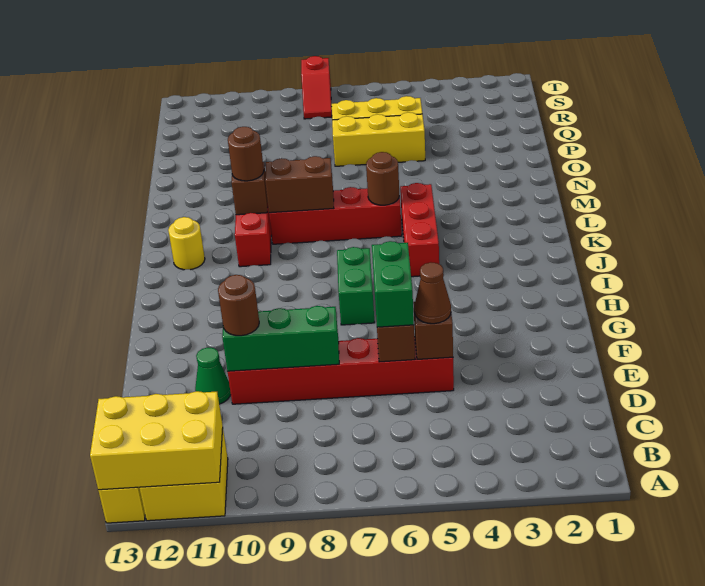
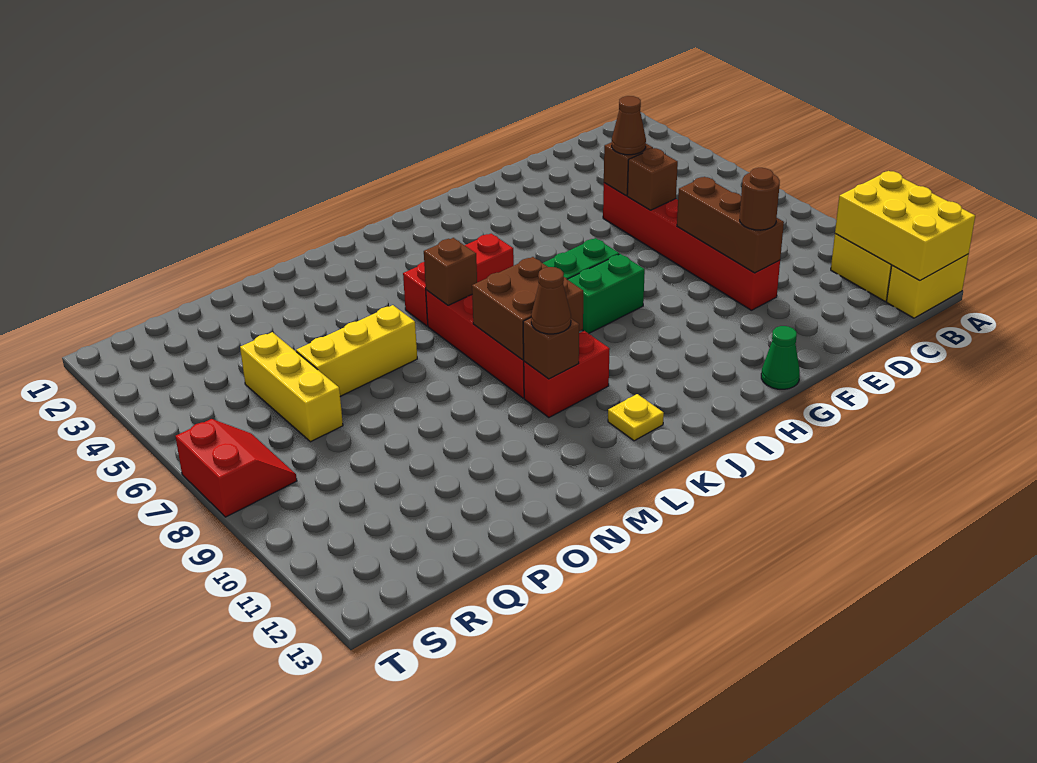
green brick E6:F6 level 3 -> green brick H8:I8 level 1
green brick E8:E10 level 2 -> brown brick E8:E10 level 2
green cone E11 level 1 -> green cone G13 level 1
yellow round brick K12 level 1 -> yellow plate K12 level 1
brown round brick L6 level 2 -> brown brick L6 level 2
brown brick L8:L9 level 2 -> brown brick K8:L9 level 2
brown round brick L10 level 3 -> brown cone L10 level 3
yellow brick P5:P7 level 1 -> yellow brick N6:P6 level 1
red slope S8:T8 level 1 top T -> red slope S7:T8 level 1 top T

